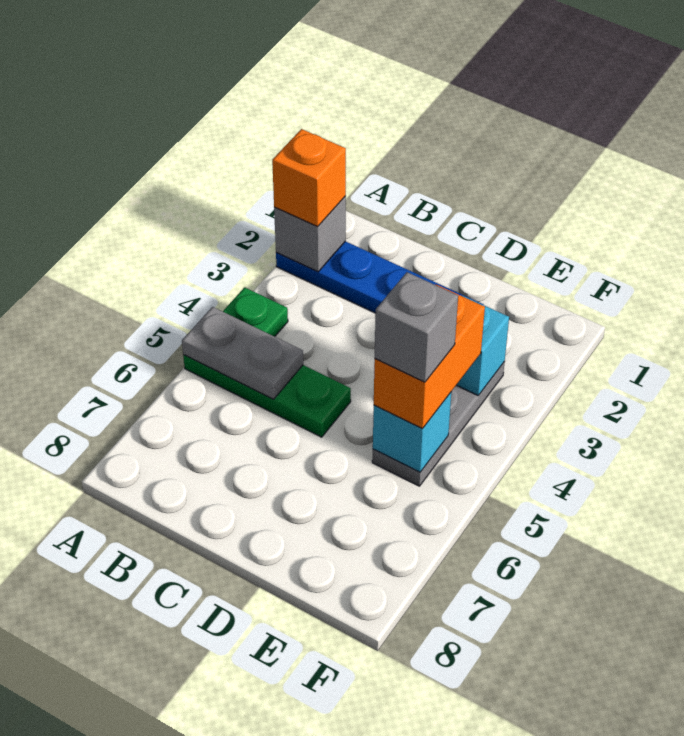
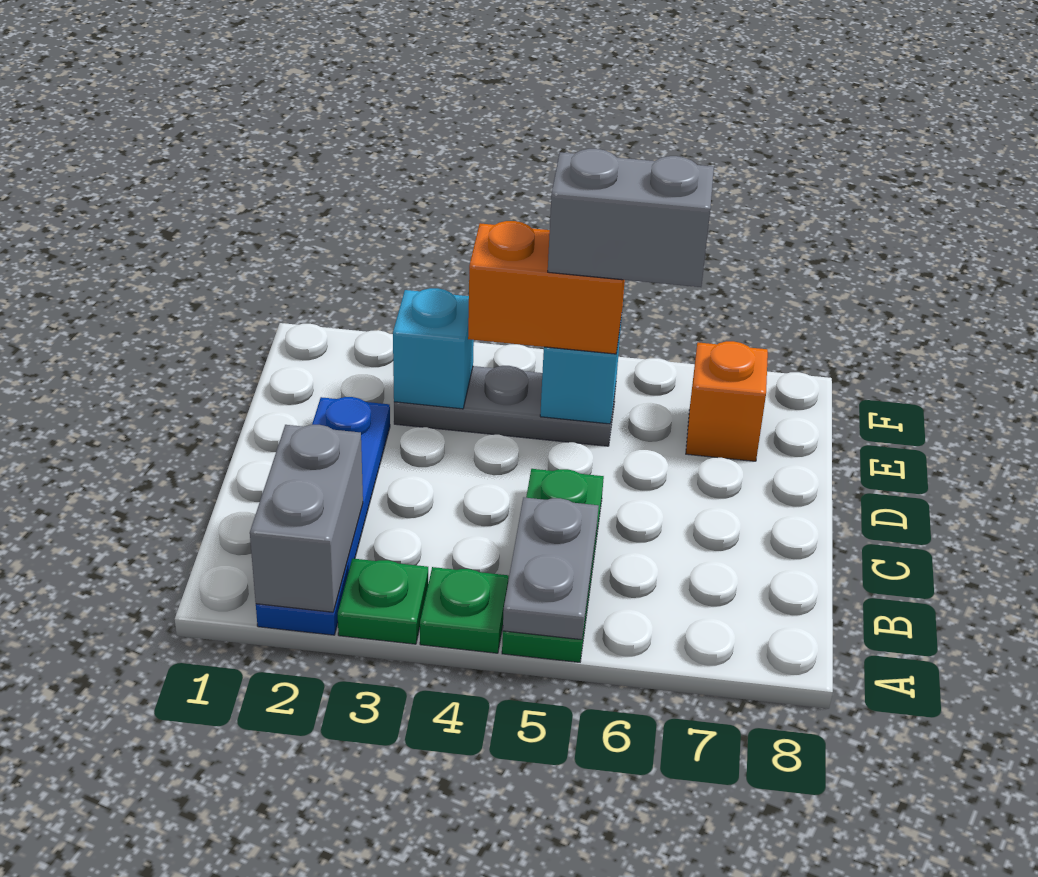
grey brick A2 level 2 -> grey brick A2:B2 level 2
orange brick A2 level 3 -> orange brick E7 level 1
none -> green plate A3 level 1
grey brick E5 level 4 -> grey brick E5:E6 level 4

